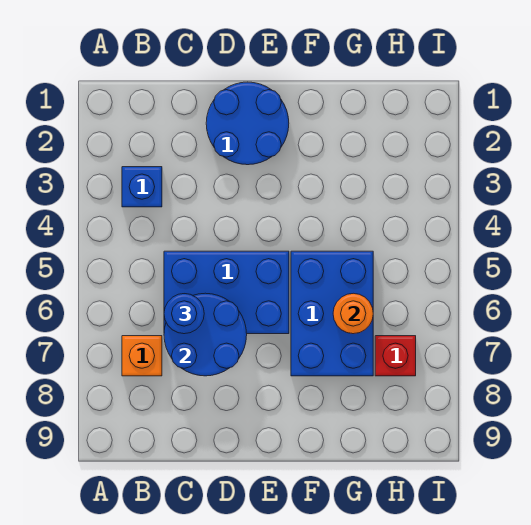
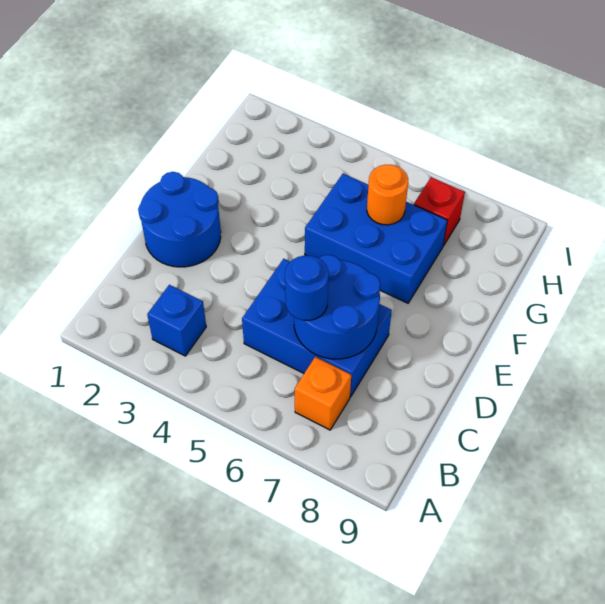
blue brick C5:E6 level 1 -> blue brick C5:D7 level 1

